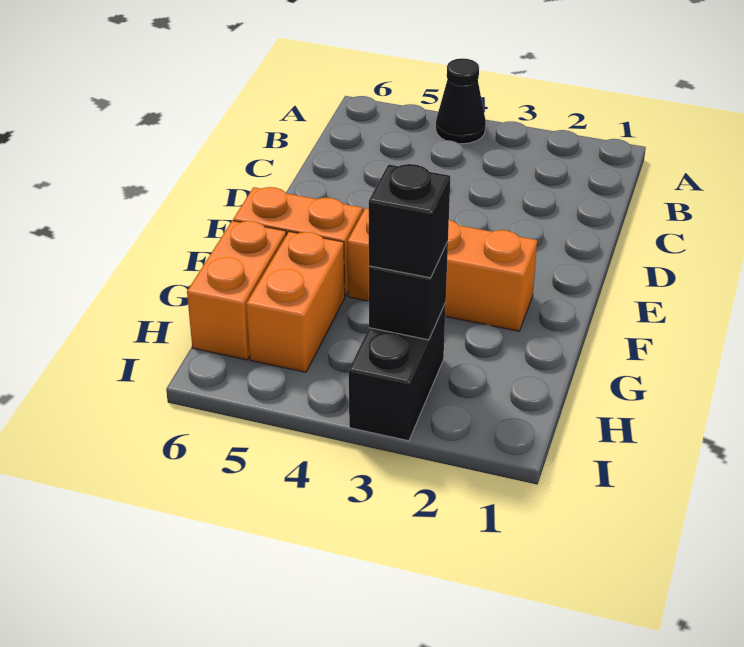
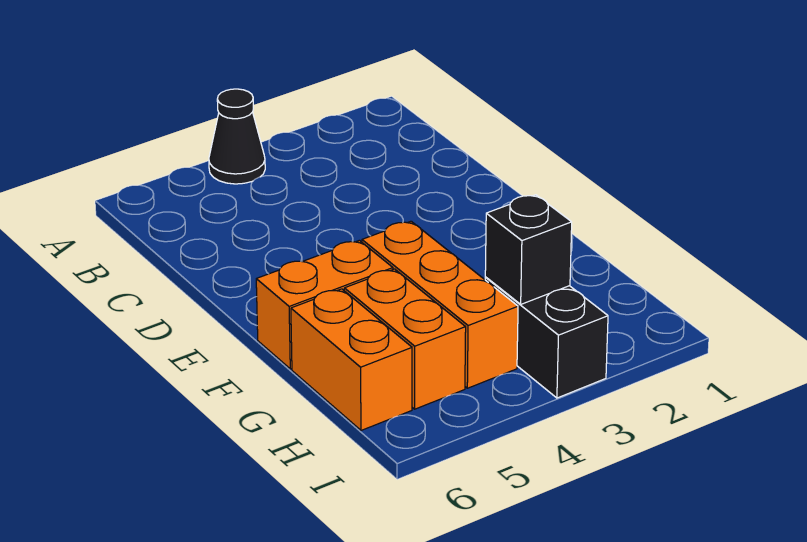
orange brick F2:F4 level 1 -> orange brick F4:H4 level 1
black brick H3 level 3 -> none

